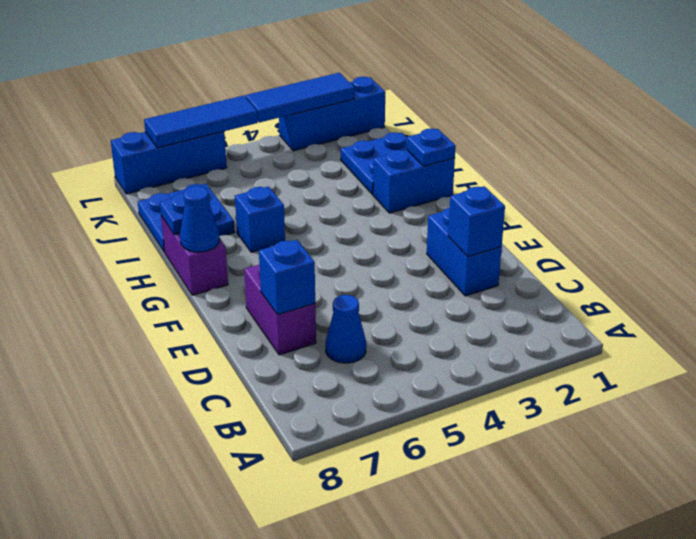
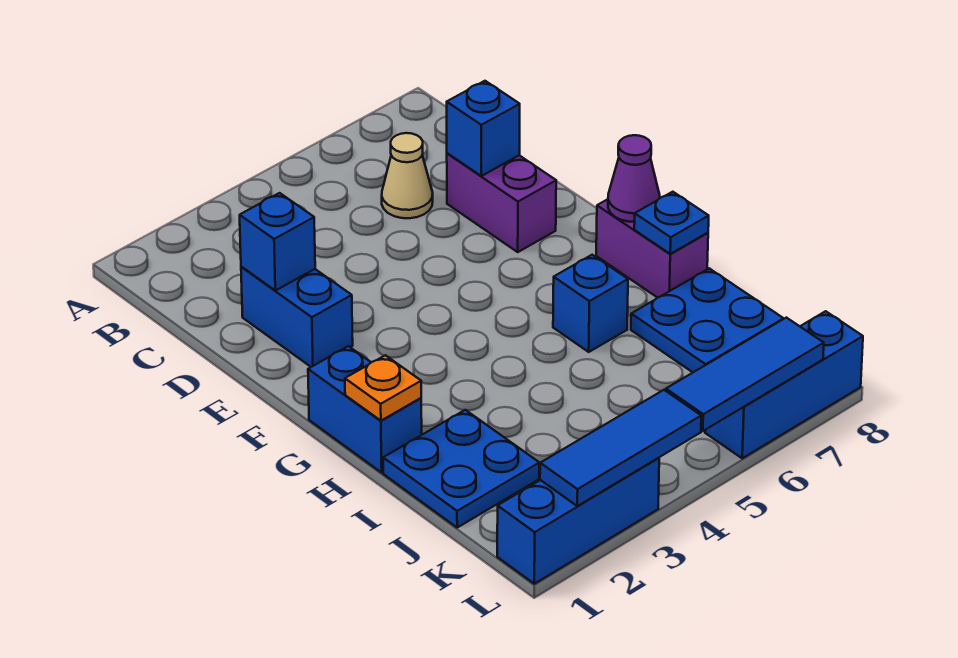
blue cone C6 level 1 -> tan cone C6 level 1
blue cone G8 level 2 -> purple cone G8 level 2
blue brick H1:H2 level 1 -> blue brick G1:H1 level 1
blue plate H1 level 2 -> orange plate H1 level 2

